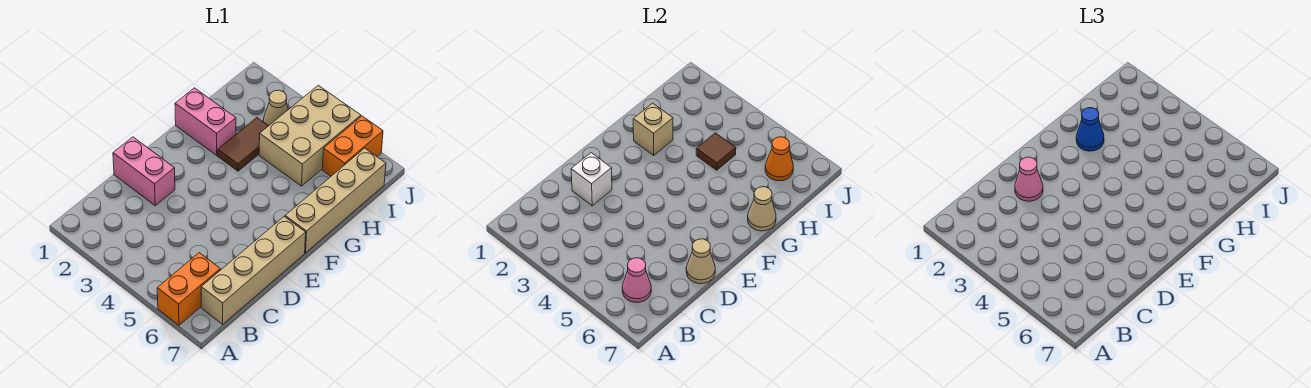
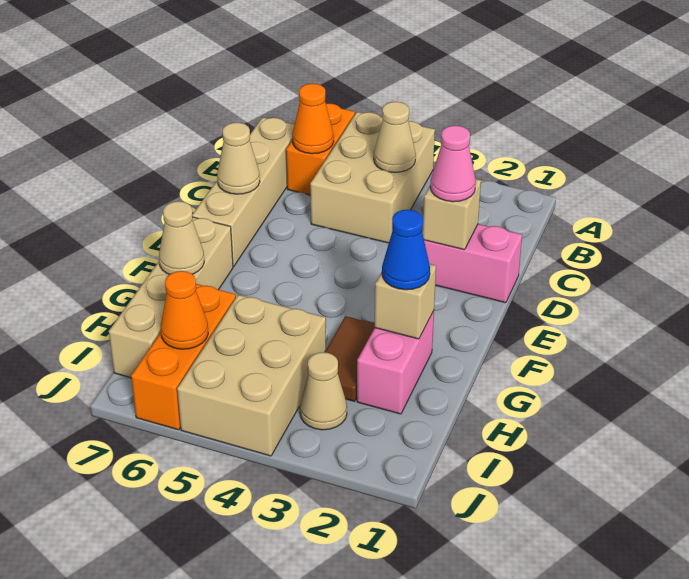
none -> tan brick A4:C5 level 1
none -> tan cone B4 level 2
pink cone B6 level 2 -> orange cone B6 level 2
white brick D2 level 2 -> tan brick D2 level 2
pink brick G1:G2 level 1 -> pink brick G2:H2 level 1
brown tile H4 level 2 -> none
orange brick I6:J6 level 1 -> orange brick H6:J6 level 1

